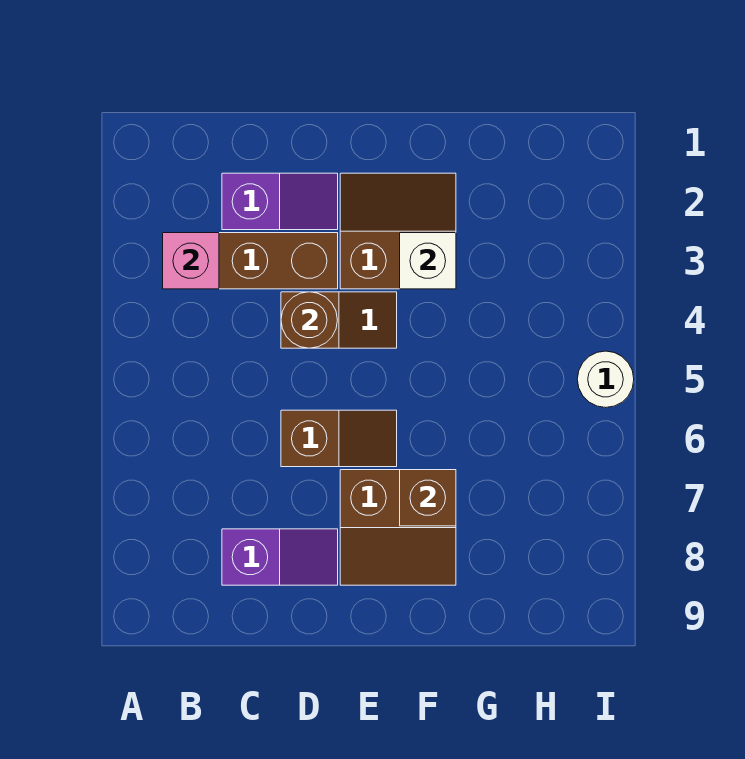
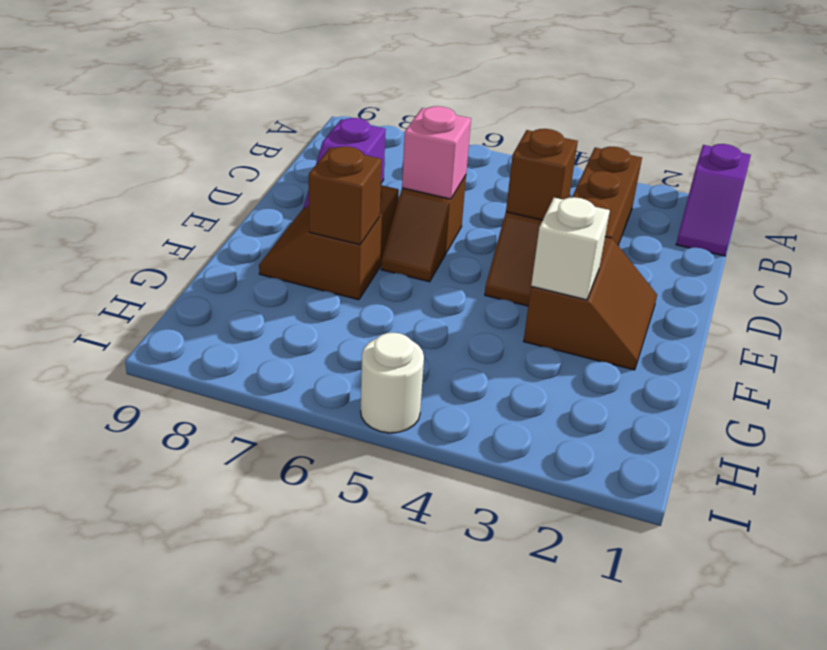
pink brick B3 level 2 -> pink brick D6 level 2
purple slope C2:D2 level 1 top C -> purple slope A1:B1 level 1 top A
brown round brick D4 level 2 -> brown brick D4 level 2

